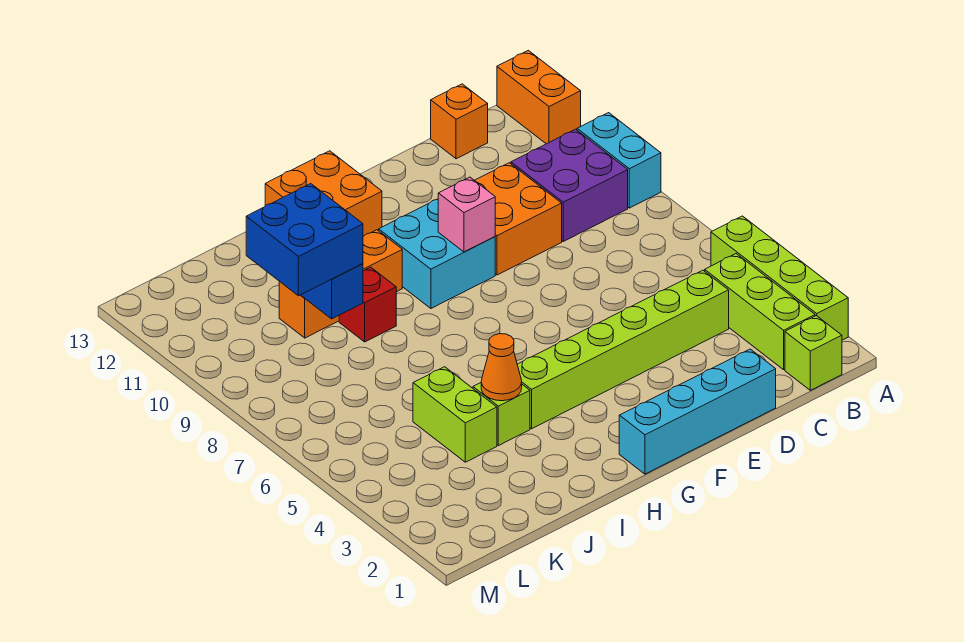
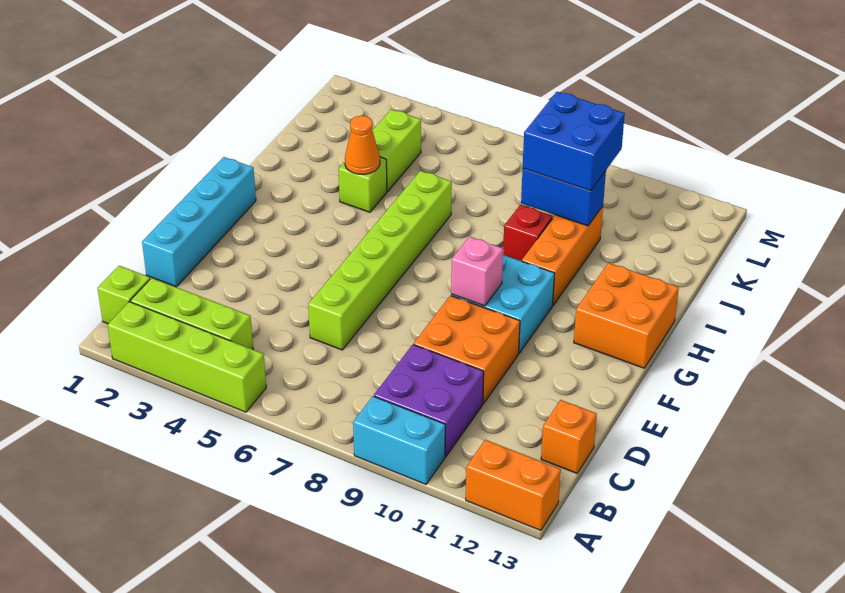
lime brick C4:H4 level 1 -> lime brick D6:I6 level 1
lime brick J4:J5 level 1 -> lime brick J4:K4 level 1

